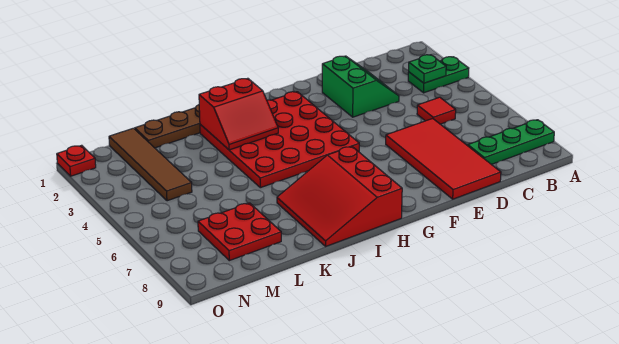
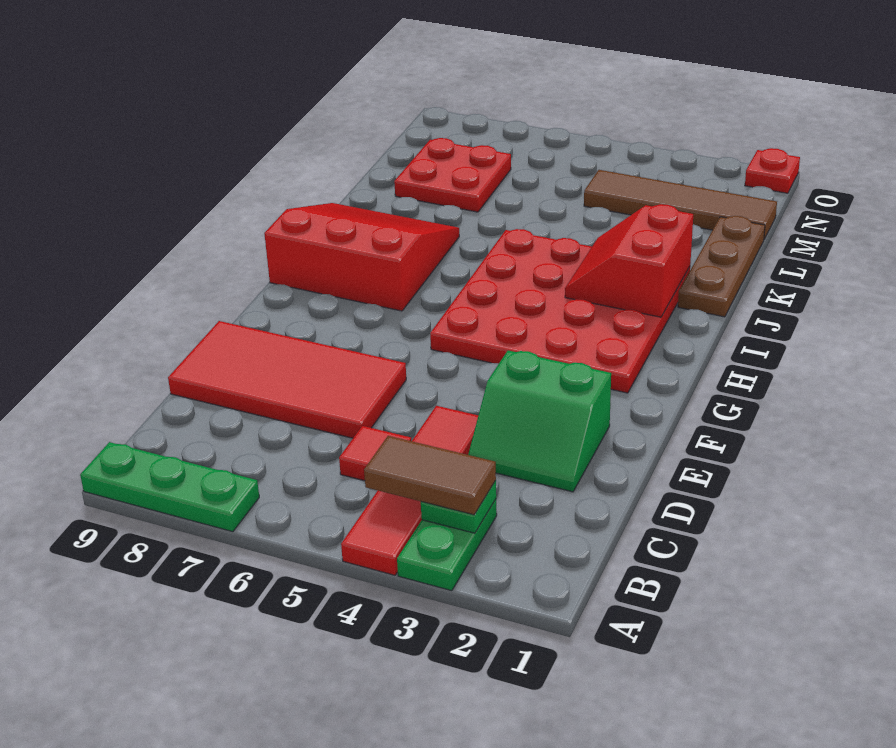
none -> red tile A4:D4 level 1
green plate A8:C8 level 1 -> green plate A7:A9 level 1
none -> brown tile B3:B4 level 3

